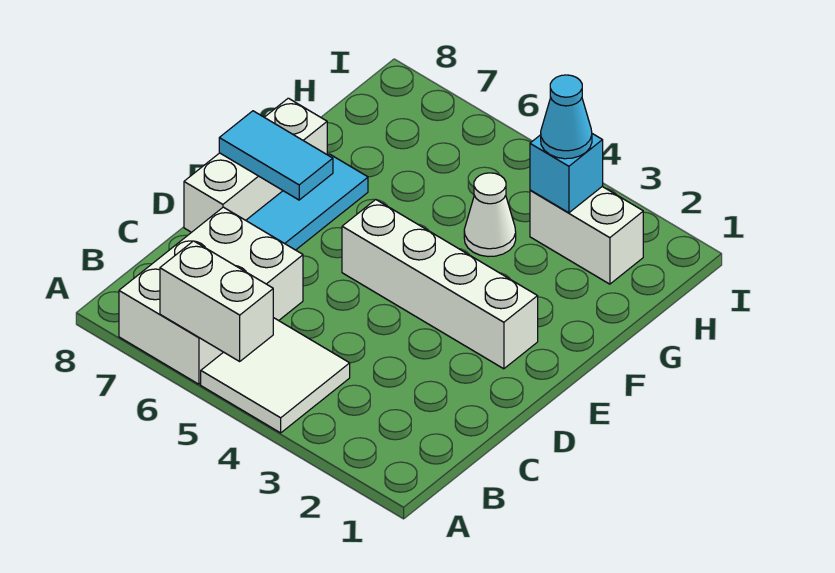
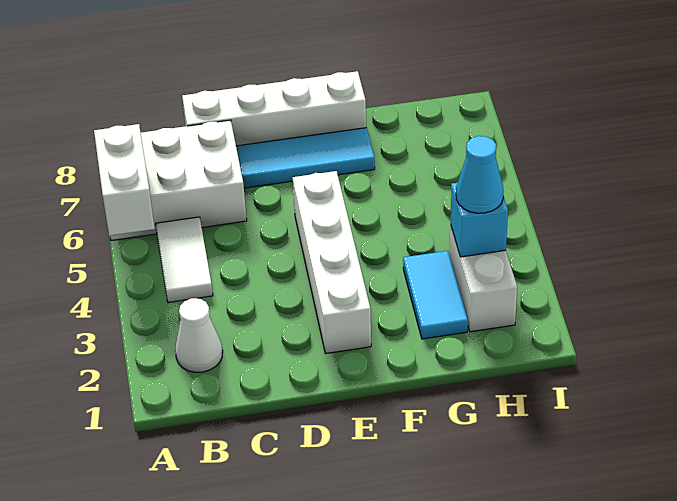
white tile A4:B5 level 1 -> white tile B4:B5 level 1
white brick D8:F8 level 1 -> white brick C8:F8 level 1
cyan tile E7:E8 level 2 -> cyan tile G2:G3 level 1
white cone G4 level 1 -> white cone B2 level 1

